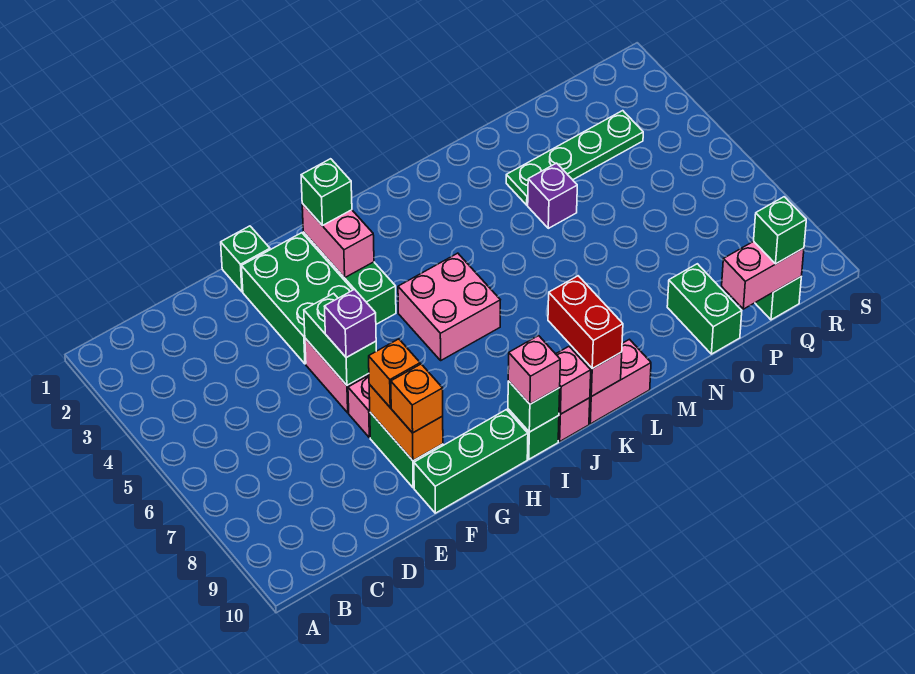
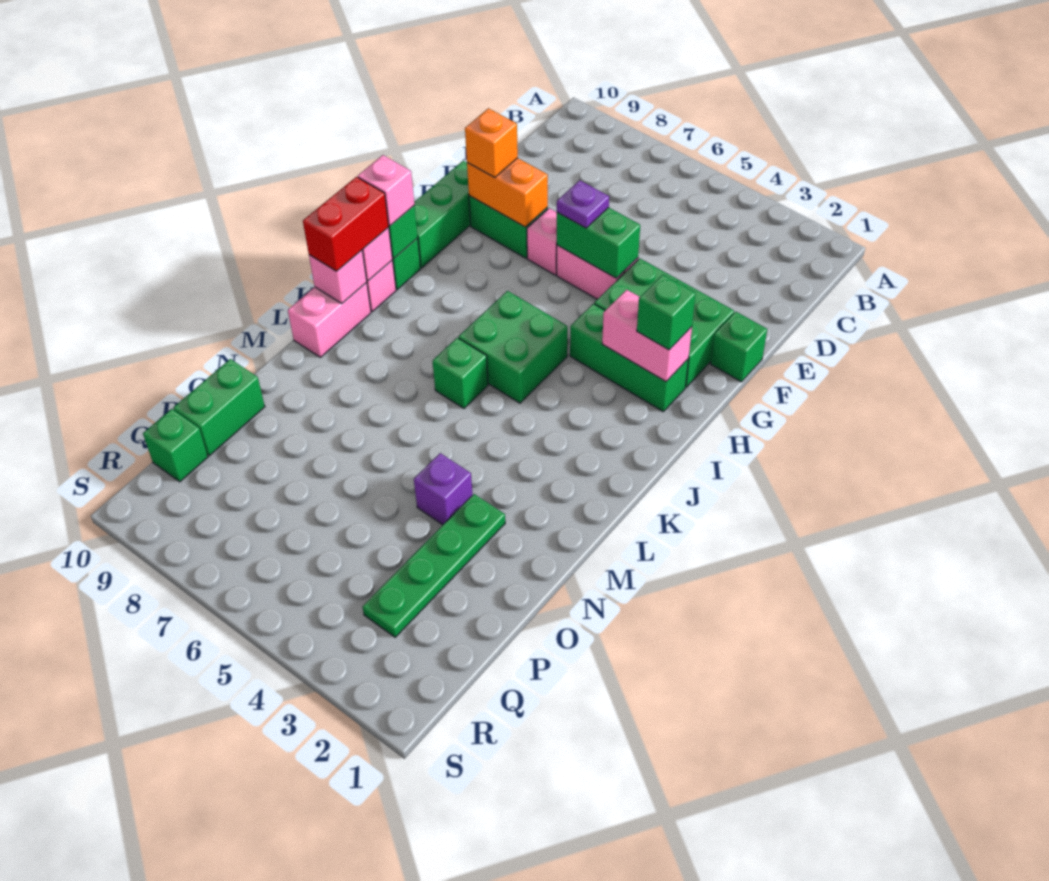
purple brick F6 level 3 -> purple plate F6 level 3
orange brick F8 level 3 -> none
pink brick I5:J6 level 1 -> green brick I5:J6 level 1
red brick K9:K10 level 3 -> red brick J10:K10 level 3
green brick O9:O10 level 1 -> green brick O10:P10 level 1
pink brick P10:Q10 level 2 -> none
green brick Q10 level 3 -> green brick K6 level 1

